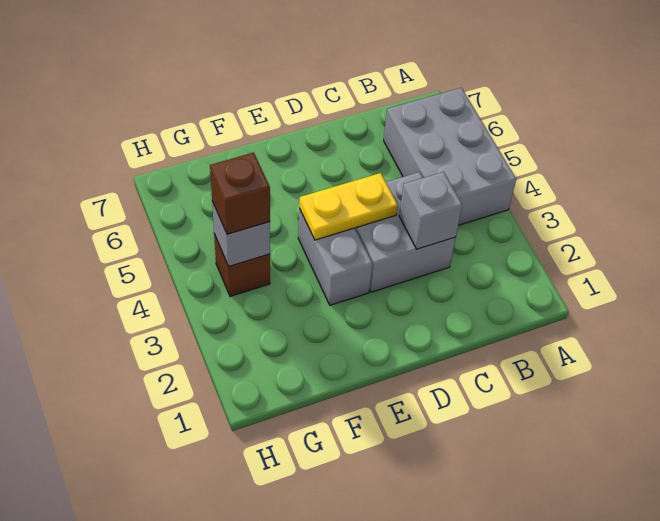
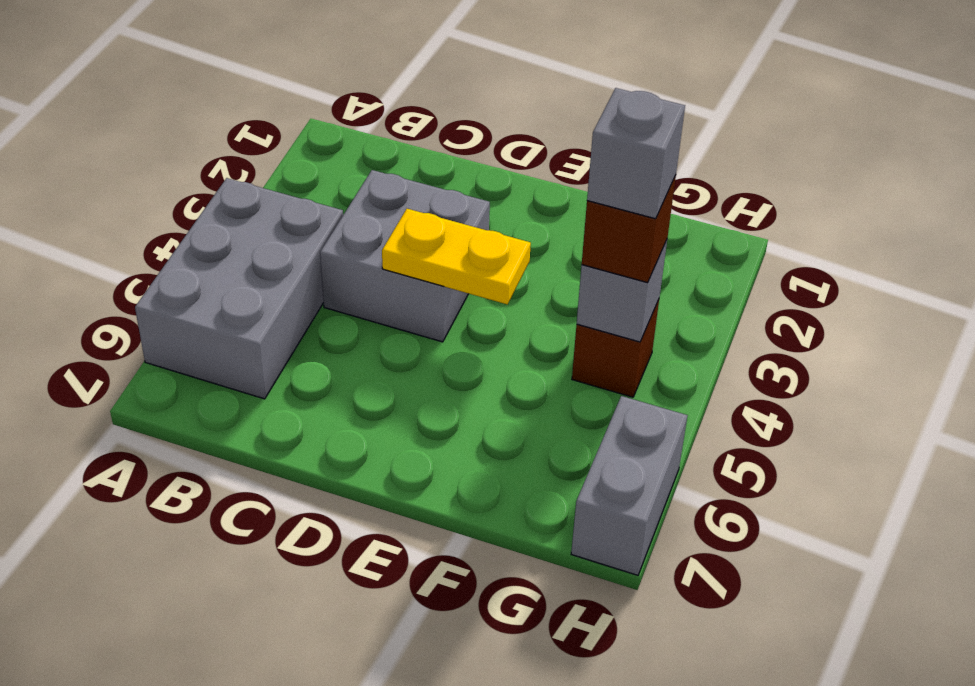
grey brick C3 level 2 -> grey brick G4 level 4
grey brick E3:E4 level 1 -> grey brick H6:H7 level 1

